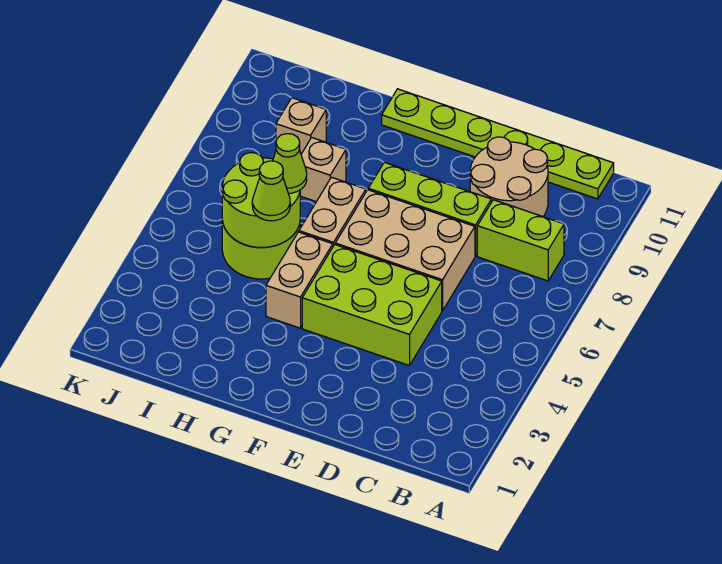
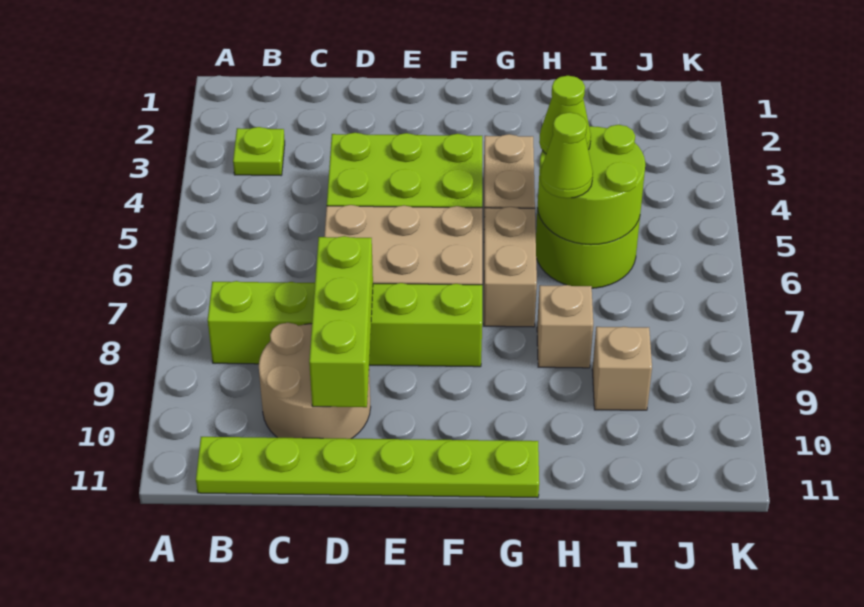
none -> lime plate B3 level 1
none -> lime brick D8:D10 level 2

